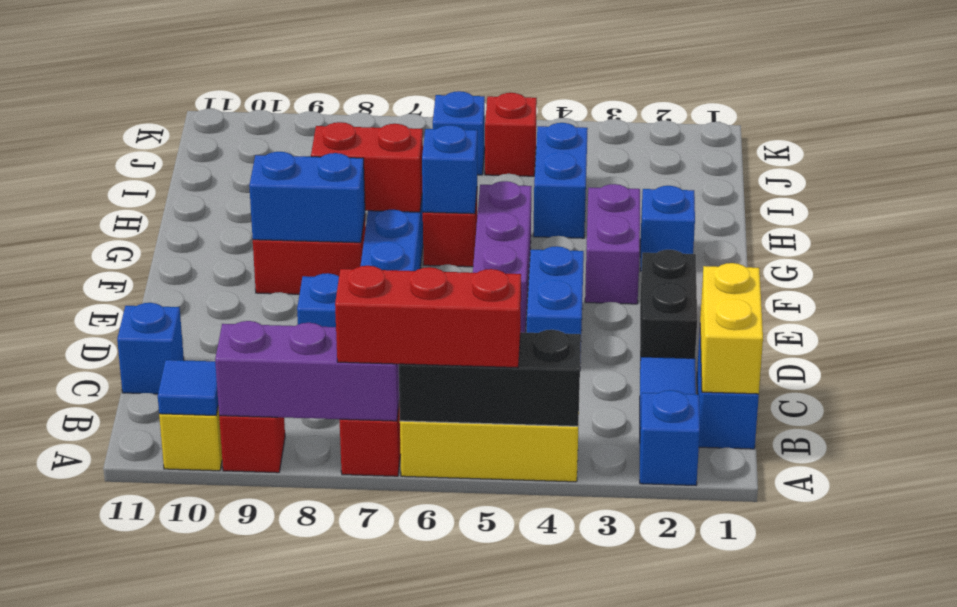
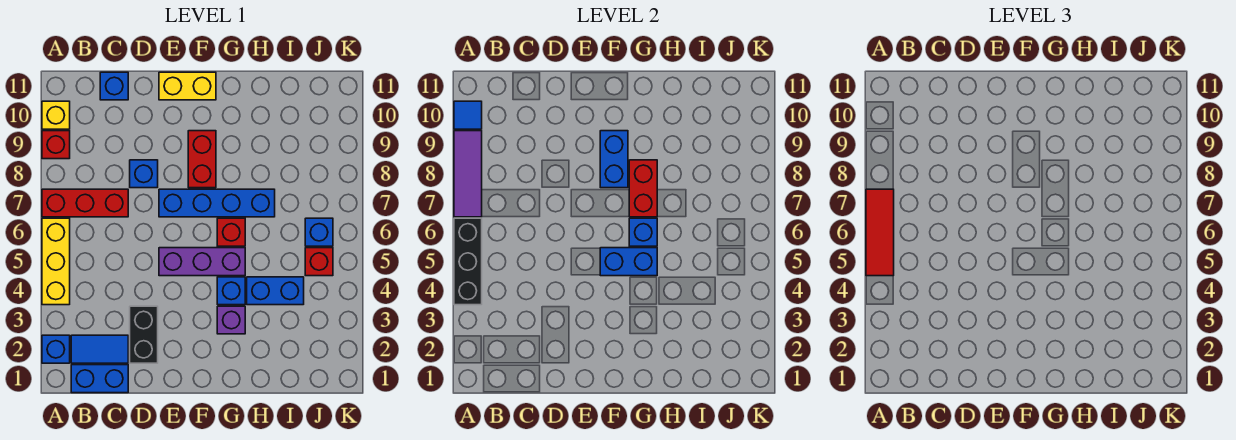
red brick A5:A7 level 3 -> red tile A5:A7 level 3
purple brick A7:A9 level 2 -> purple tile A7:A9 level 2
yellow brick B1:C1 level 2 -> yellow brick E11:F11 level 1
black brick D2:E2 level 1 -> black brick D2:D3 level 1
blue brick D4:E4 level 1 -> blue brick F5:G5 level 2
purple brick F3:G3 level 1 -> purple brick G3 level 1
blue brick G2 level 1 -> blue brick G4 level 1

